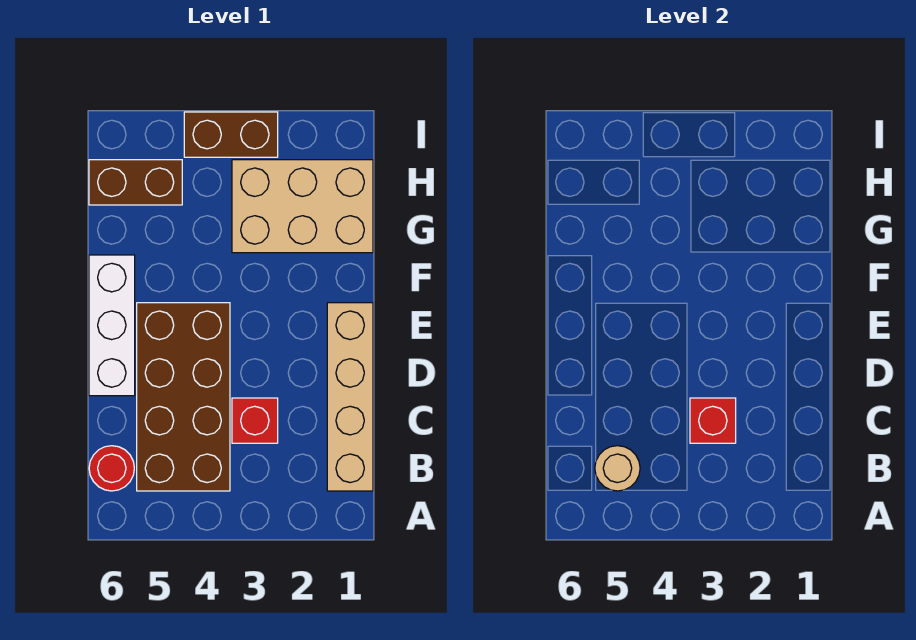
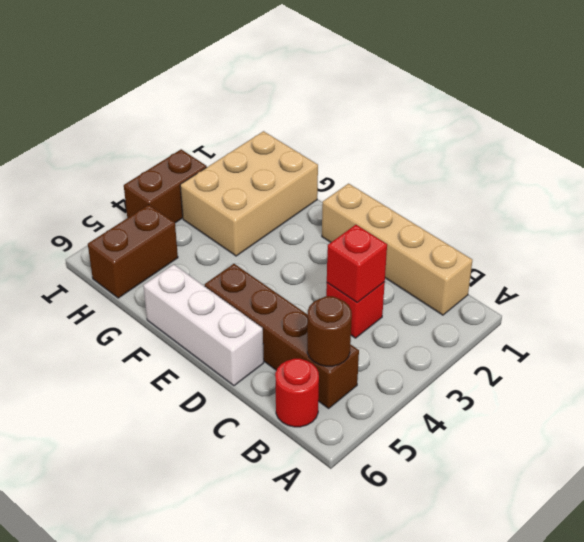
brown brick B4:E5 level 1 -> brown brick B5:E5 level 1
tan round brick B5 level 2 -> brown round brick B5 level 2

